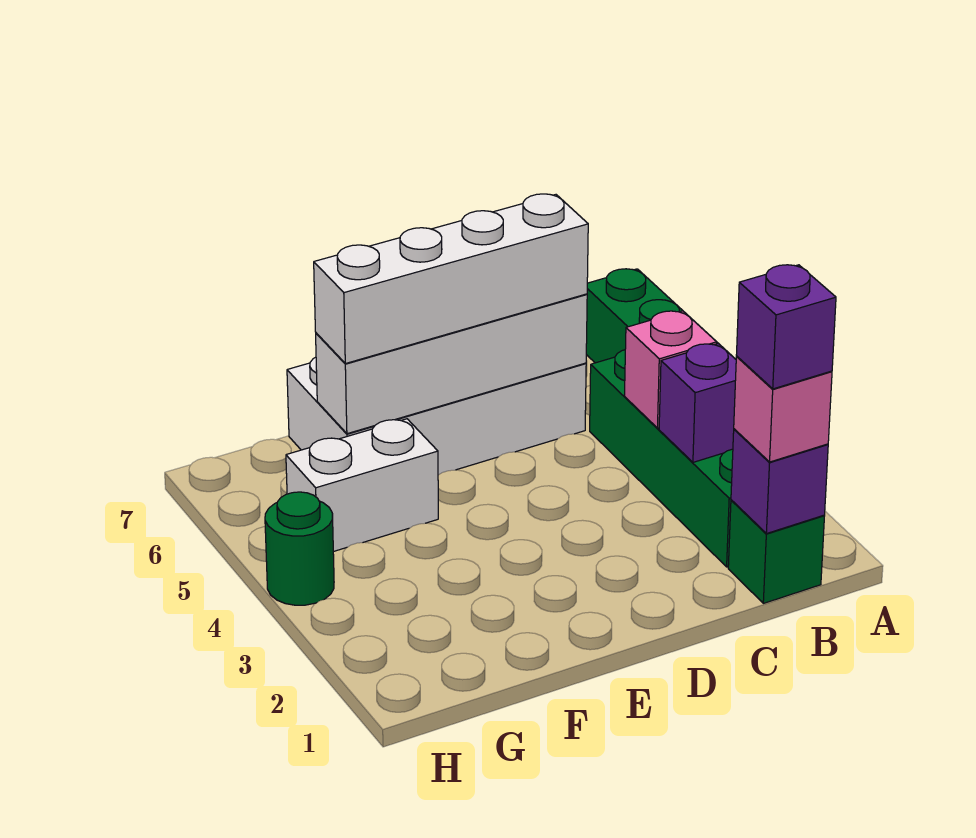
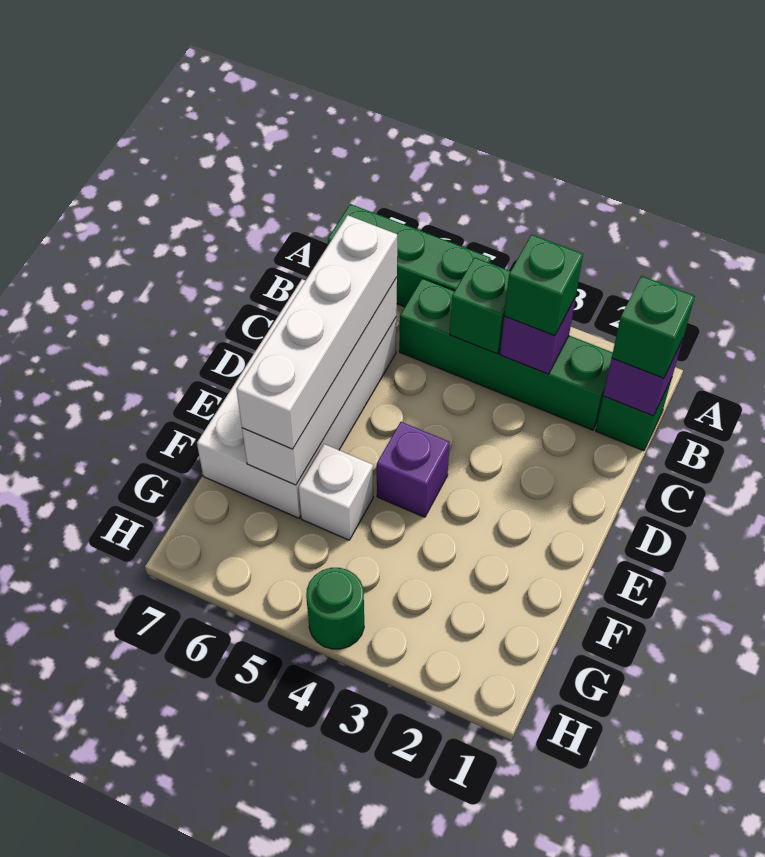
pink brick B1 level 3 -> green brick B1 level 3
purple brick B1 level 4 -> purple brick E4 level 1
none -> green brick B3 level 3
pink brick B4 level 2 -> green brick B4 level 2
white brick F5:G5 level 1 -> white brick F5 level 1

